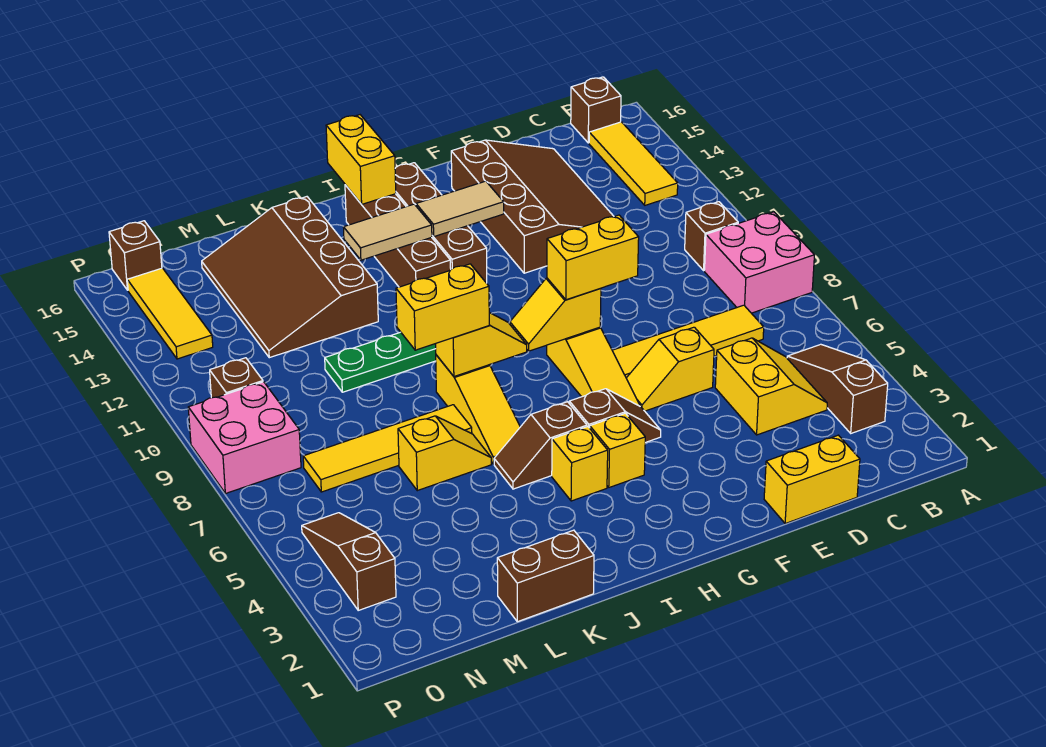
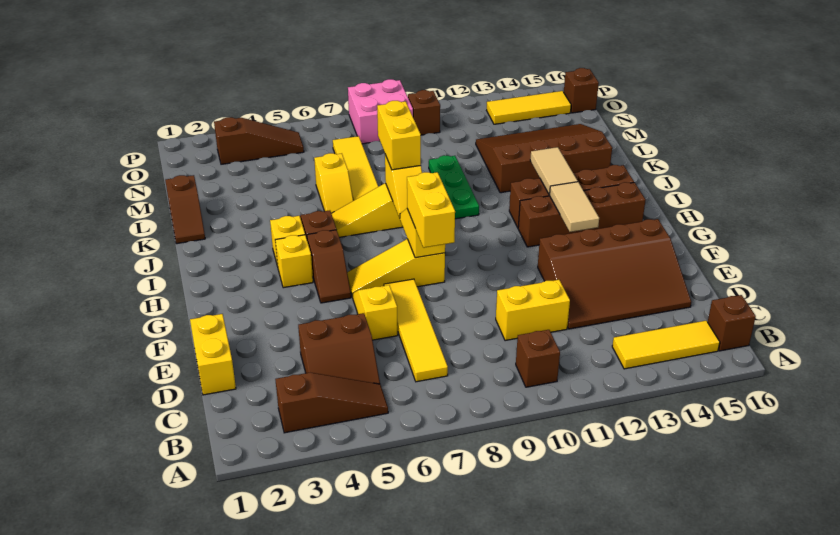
pink brick A8:B9 level 1 -> none
yellow slope C4:D5 level 1 top D -> brown slope C4:D5 level 1 top D
yellow brick I15:I16 level 2 -> yellow brick D10:D11 level 1
brown brick K1:L1 level 1 -> brown slope K1:L1 level 1 top L

